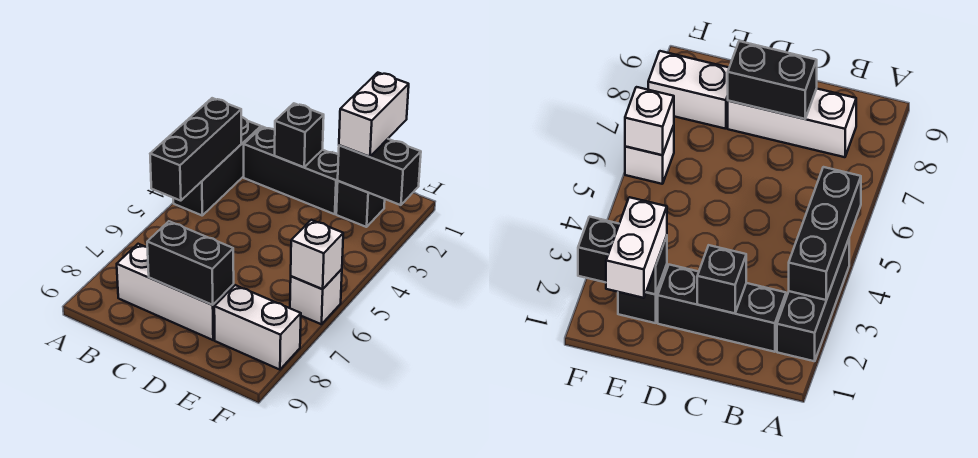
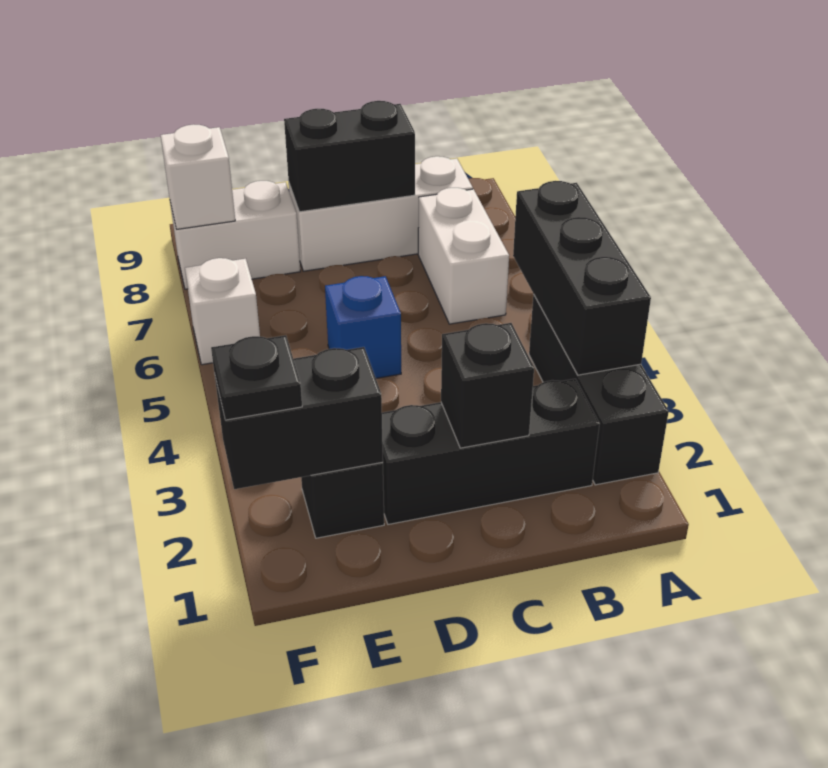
none -> blue brick D5 level 1
white brick E1:E2 level 3 -> white brick B6:B7 level 1
none -> black plate F2 level 3
white brick F6 level 2 -> white brick F8 level 2

